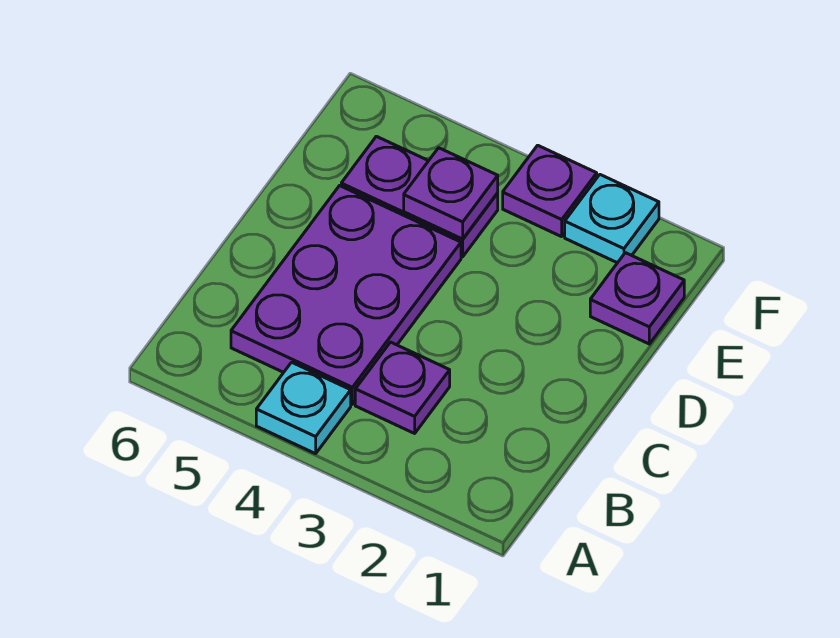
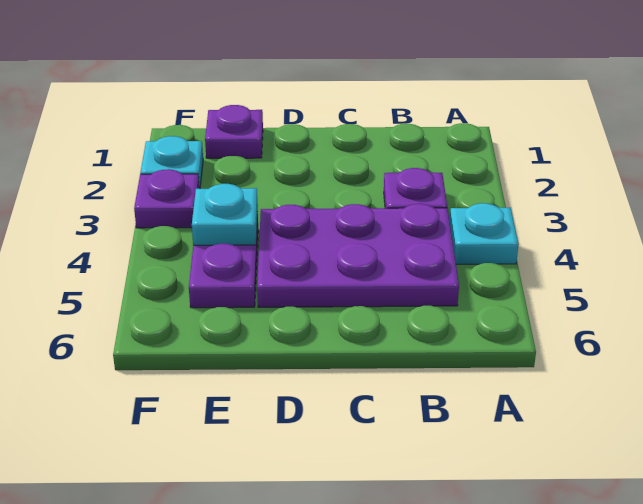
purple plate E4 level 2 -> cyan plate E4 level 2

